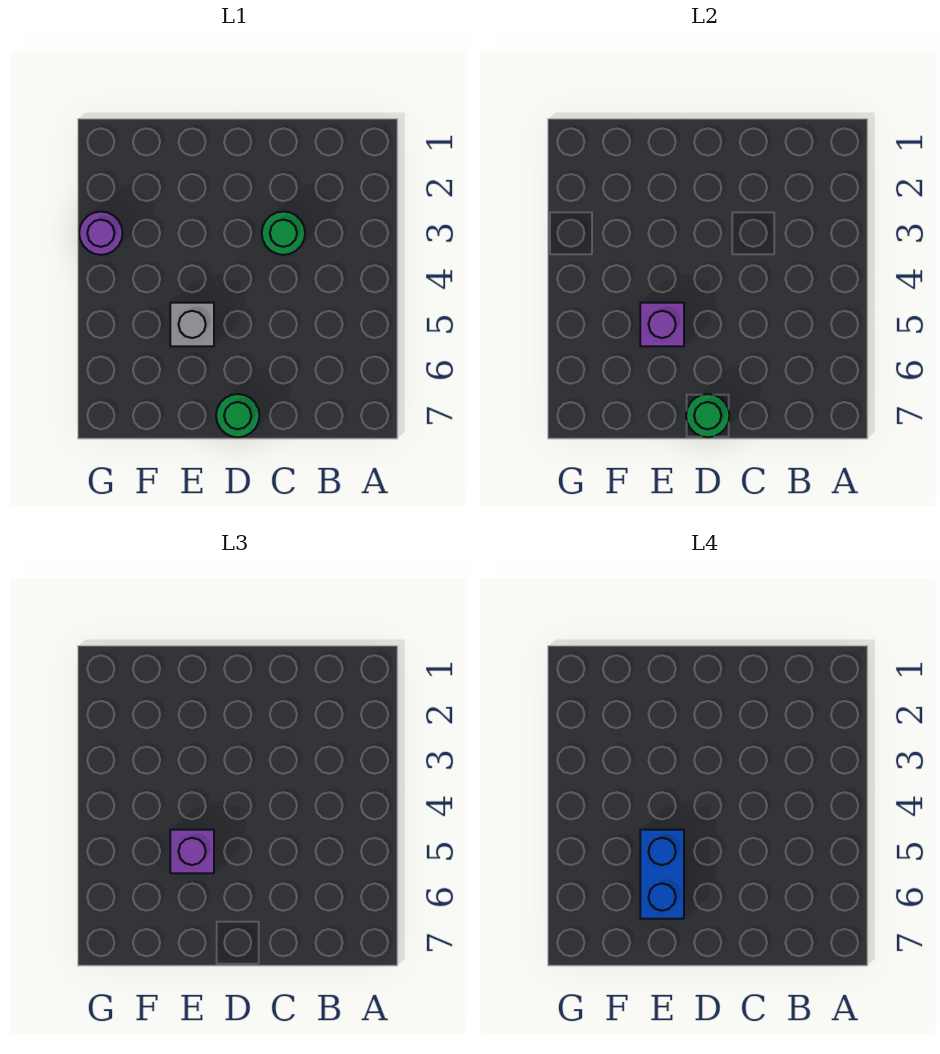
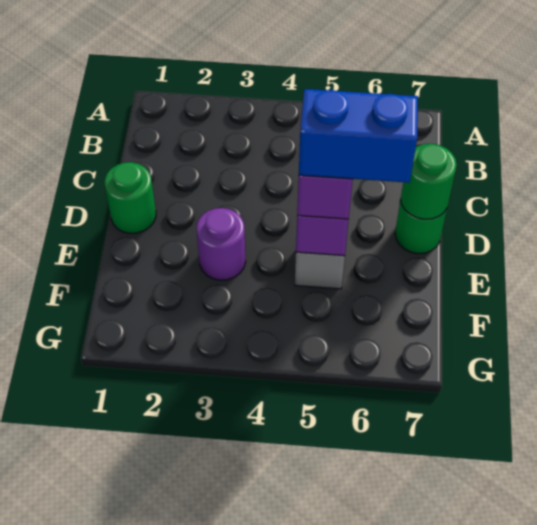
green round brick C3 level 1 -> green round brick D1 level 1
purple round brick G3 level 1 -> purple round brick E3 level 1

